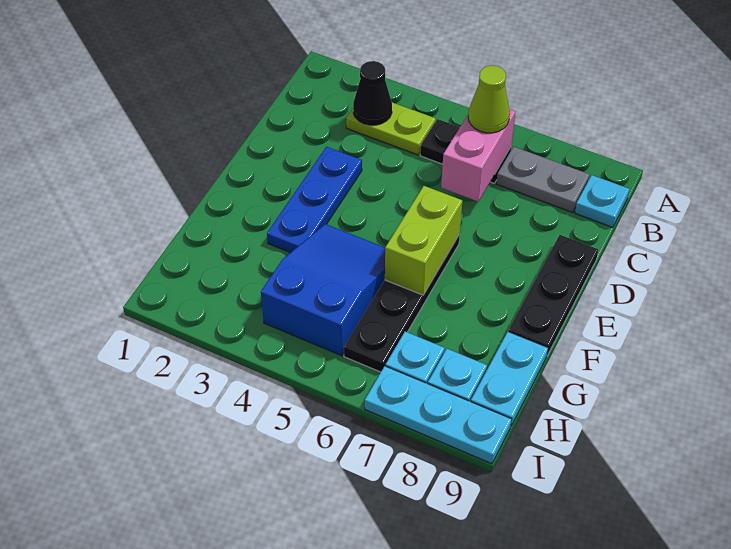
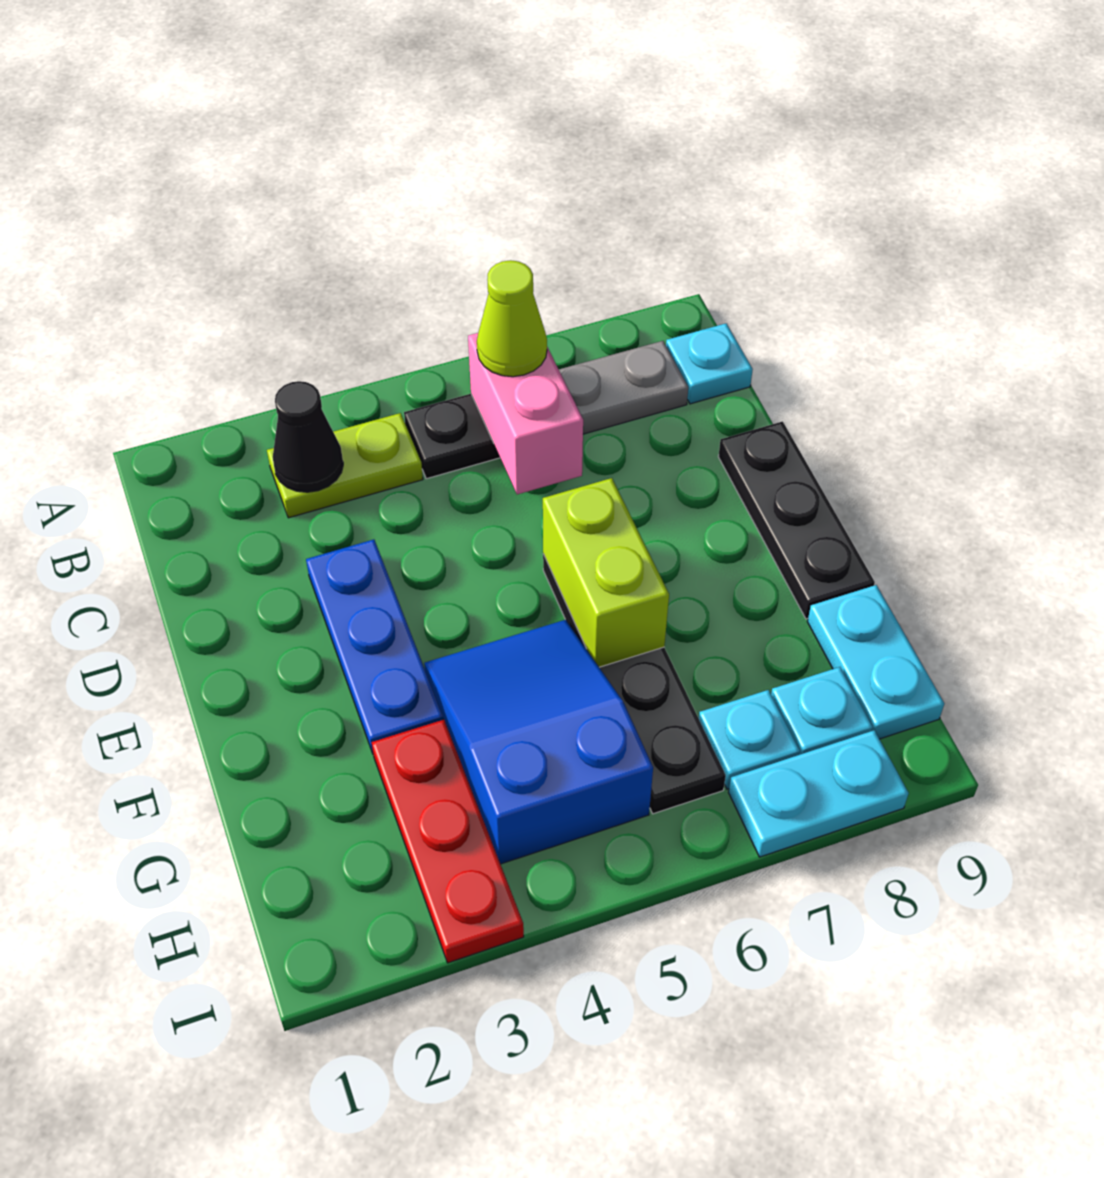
none -> red plate G3:I3 level 1
cyan plate I7:I9 level 1 -> cyan plate I7:I8 level 1

